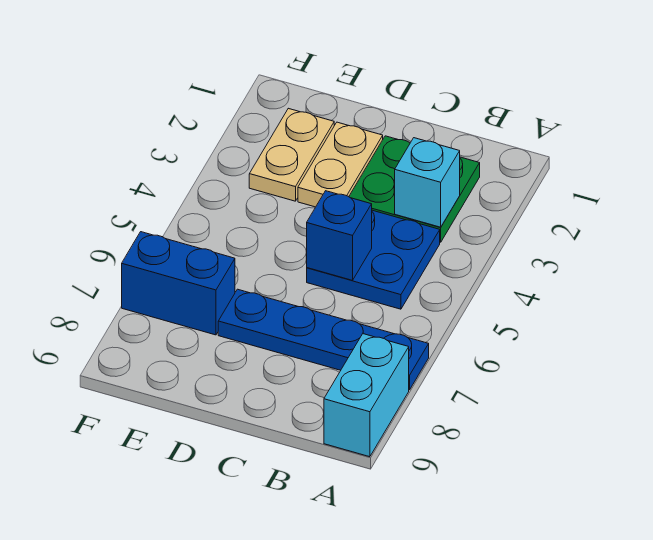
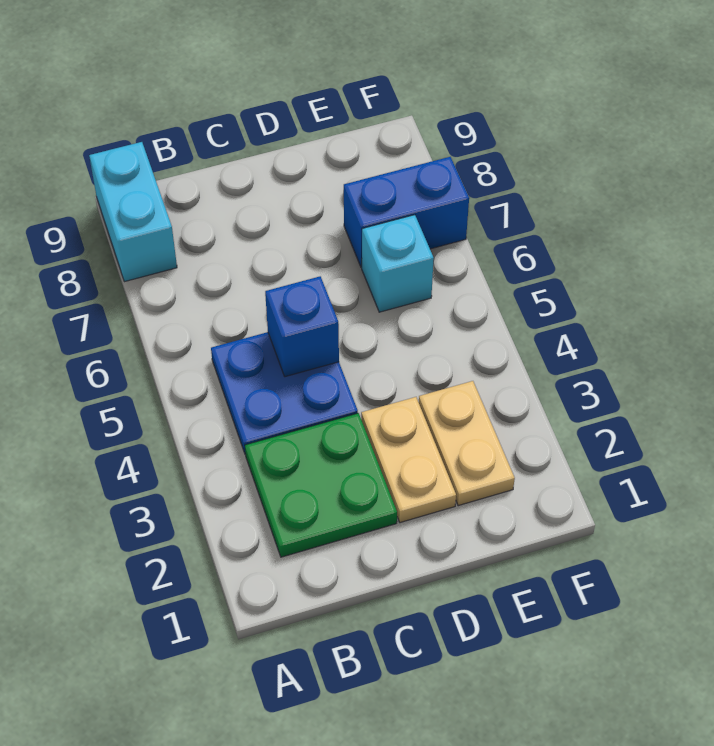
blue plate A7:D7 level 1 -> none
cyan brick B3 level 2 -> cyan brick E6 level 1

